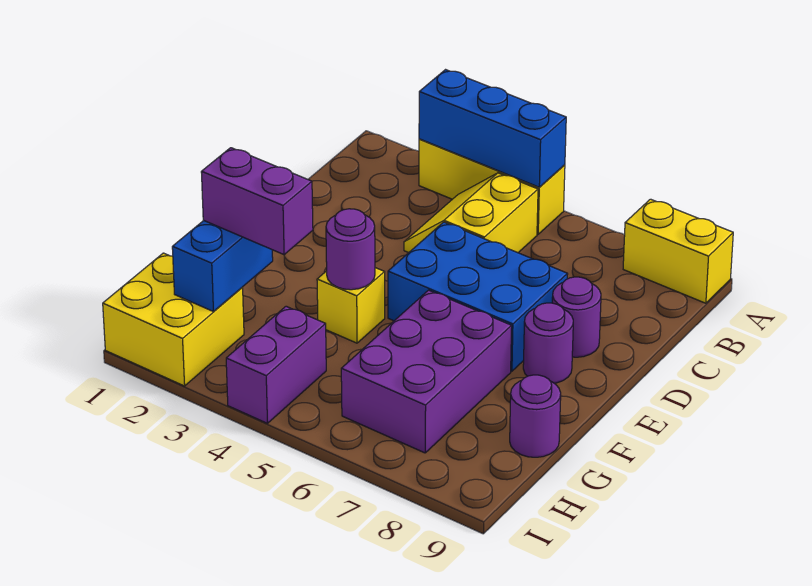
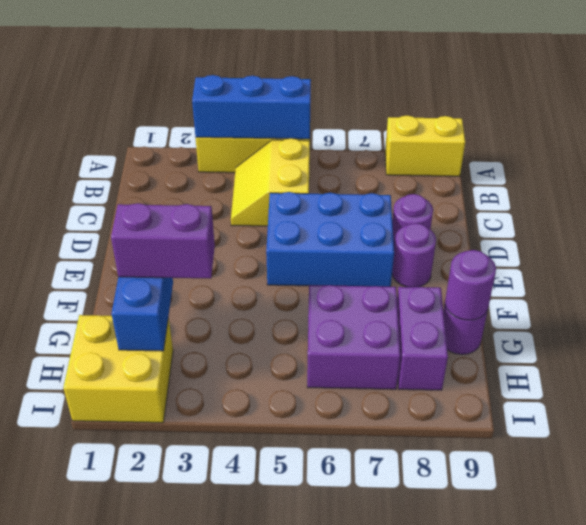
yellow brick F4 level 1 -> none
purple round brick F4 level 2 -> purple round brick G9 level 2
purple brick F6:H7 level 1 -> purple brick G6:H7 level 1
purple brick H4:I4 level 1 -> purple brick G8:H8 level 1

